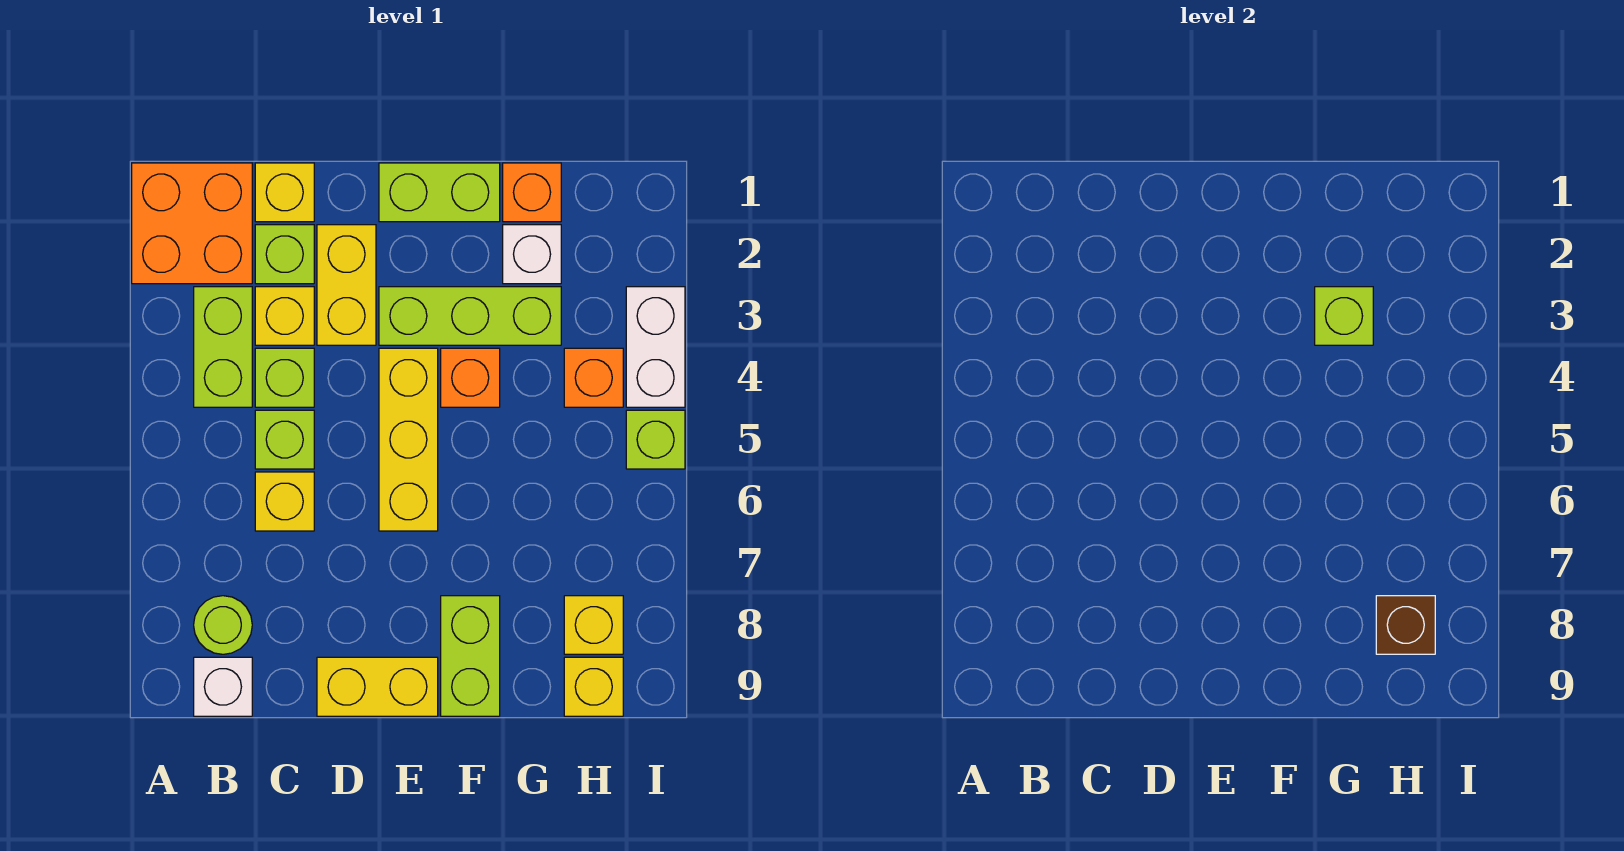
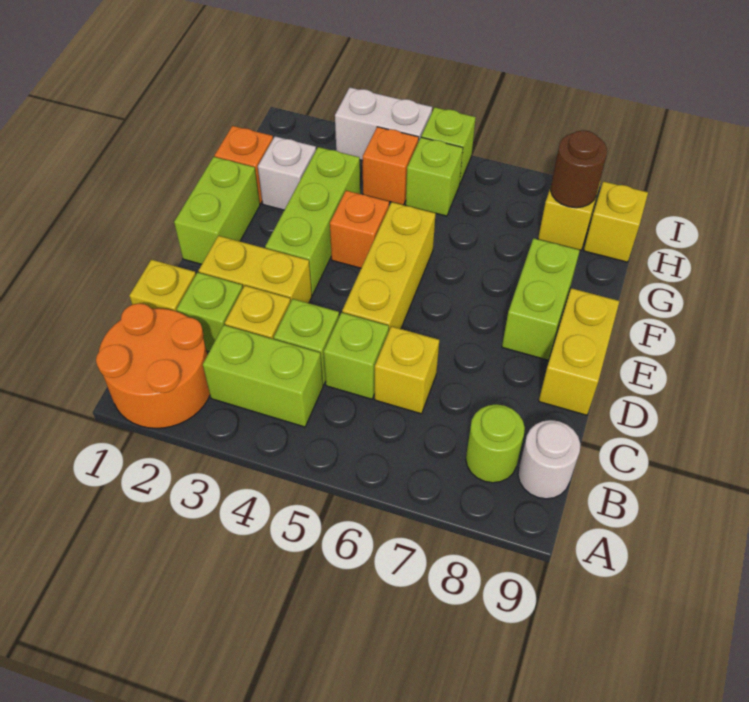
orange brick A1:B2 level 1 -> orange round brick A1:B2 level 1
white brick B9 level 1 -> white round brick B9 level 1
yellow brick E4:E6 level 1 -> yellow brick D5:F5 level 1
lime brick F8:F9 level 1 -> lime brick E8:F8 level 1
lime brick G3 level 2 -> lime brick H5 level 1
brown brick H8 level 2 -> brown round brick H8 level 2

